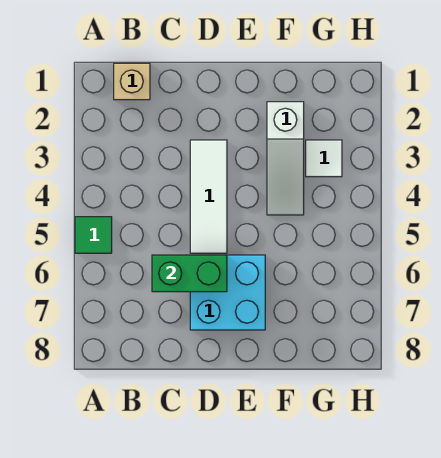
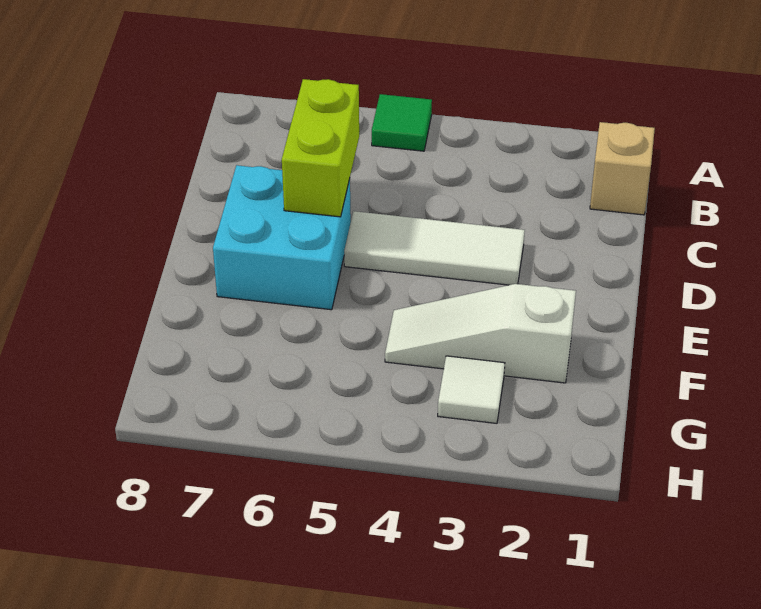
green brick C6:D6 level 2 -> lime brick C6:D6 level 2

